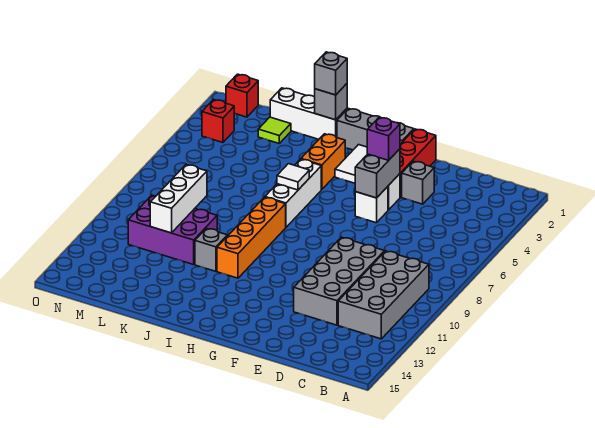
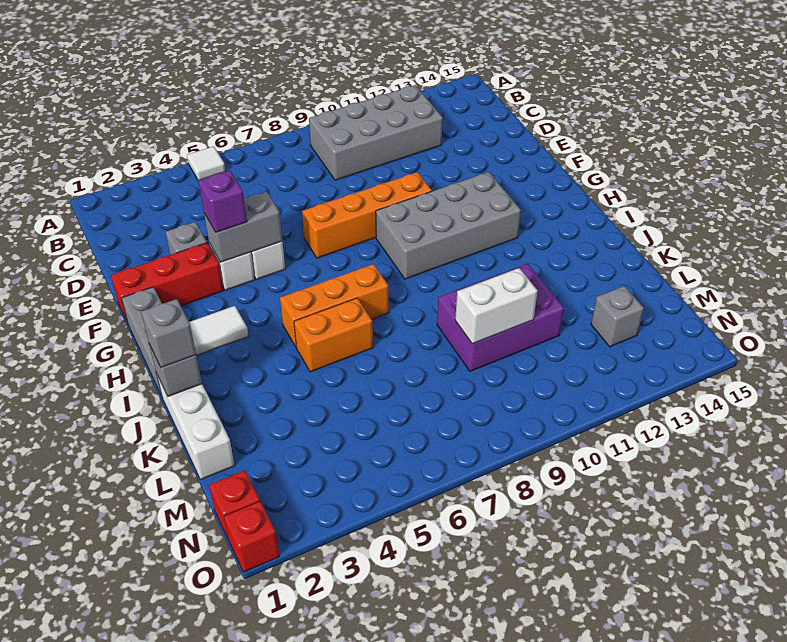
grey brick D9:E12 level 1 -> grey brick G9:H12 level 1
orange brick I3:I4 level 1 -> orange brick J5:J6 level 1
white brick I5:I7 level 1 -> orange brick I5:I7 level 1
white tile I6 level 2 -> white tile A5 level 1
orange brick I8:I11 level 1 -> orange brick F7:F10 level 1
grey brick J11 level 1 -> grey brick M13 level 1
purple brick K10:M11 level 1 -> purple brick K9:L11 level 1
lime tile L2 level 1 -> none
white brick L9:L11 level 2 -> white brick L9:L10 level 2
red brick N3 level 1 -> red brick O1 level 1

